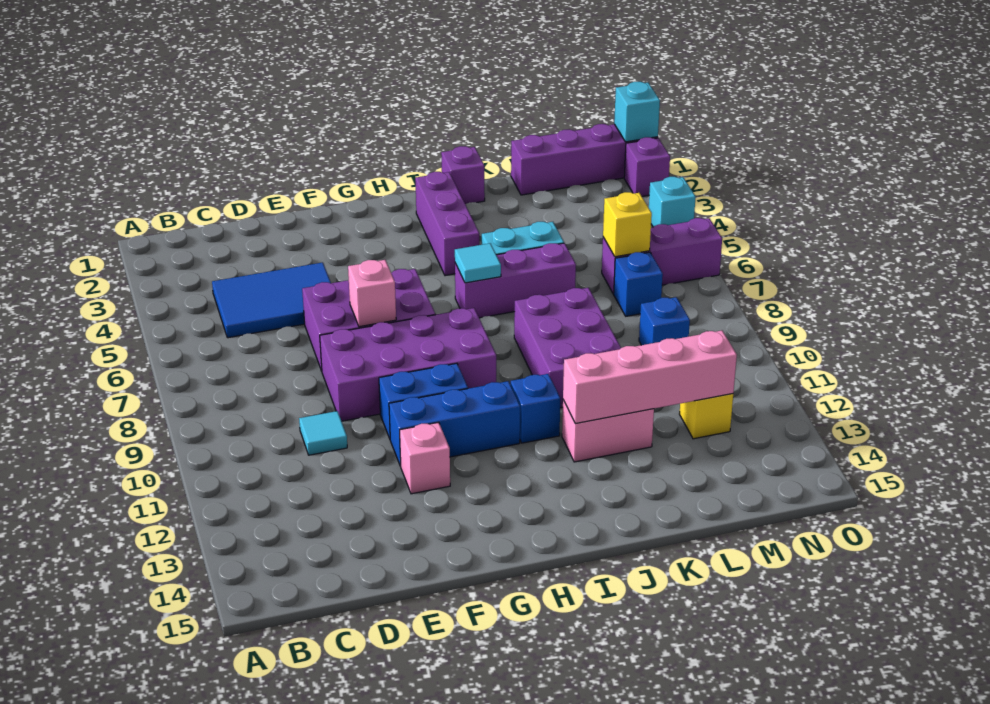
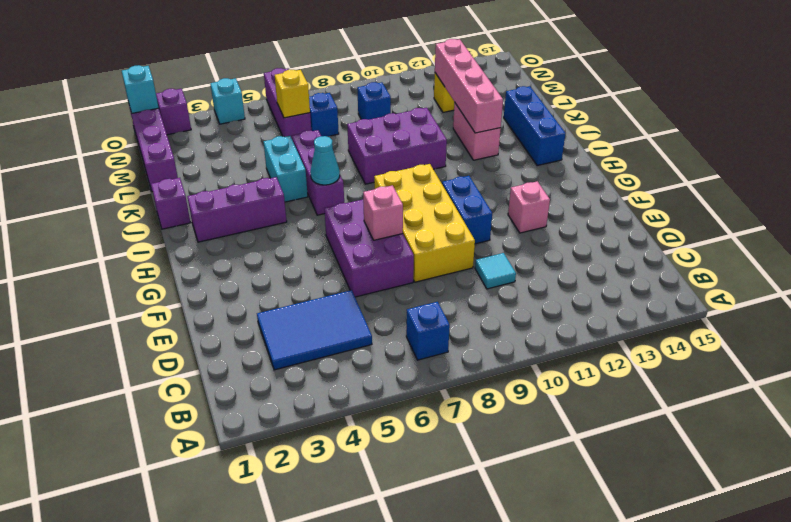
blue tile C4:E5 level 1 -> blue tile C3:D5 level 1
purple brick E8:H9 level 1 -> yellow brick E8:H9 level 1
blue brick F11:H11 level 1 -> blue brick I14:K14 level 1
cyan tile I6 level 2 -> cyan cone I6 level 2
blue brick I11 level 1 -> blue brick B7 level 1

